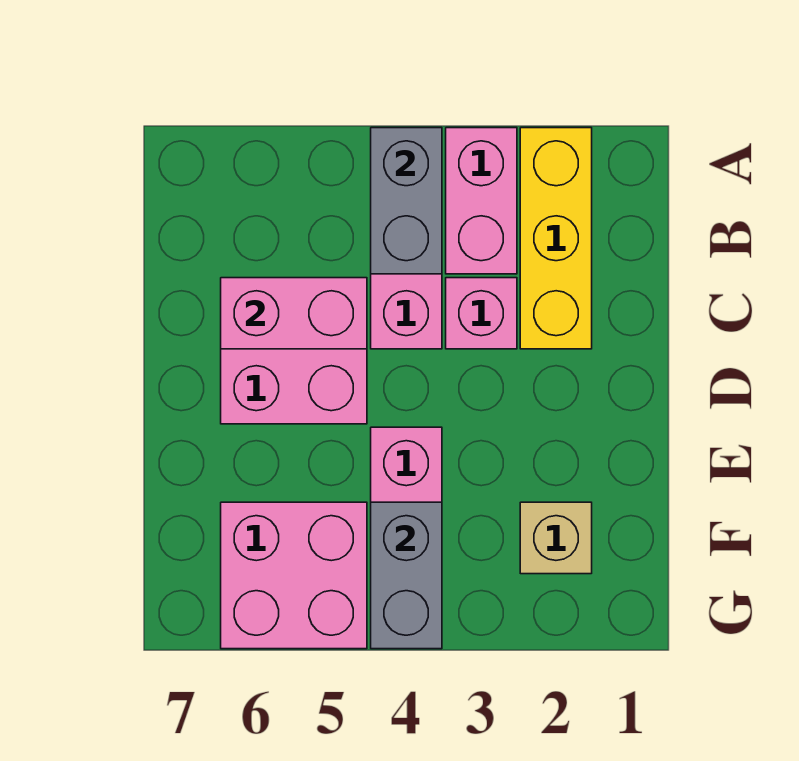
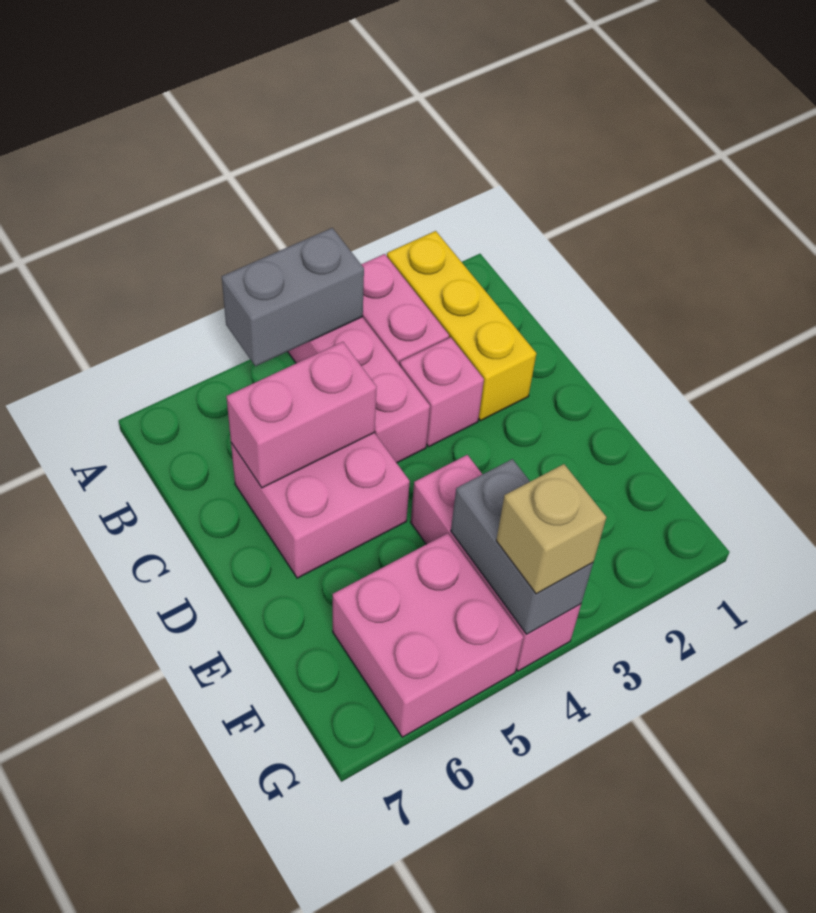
grey brick A4:B4 level 2 -> grey brick A4:A5 level 2
tan brick F2 level 1 -> tan brick G4 level 3

